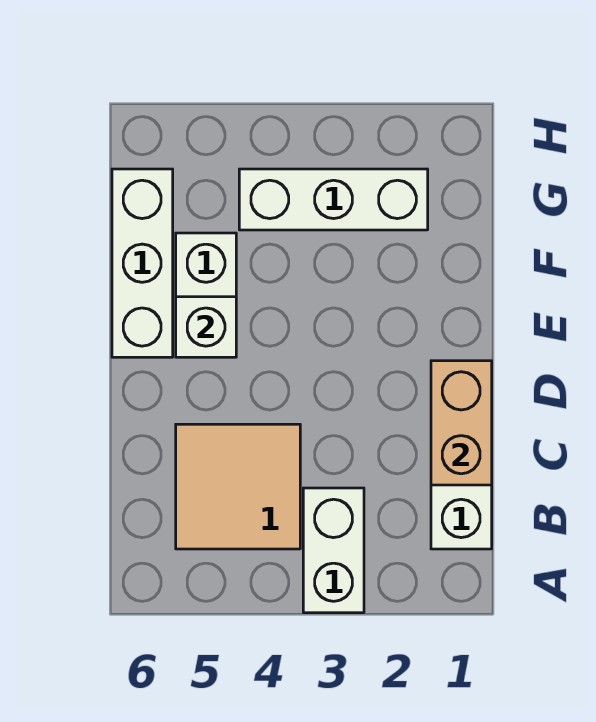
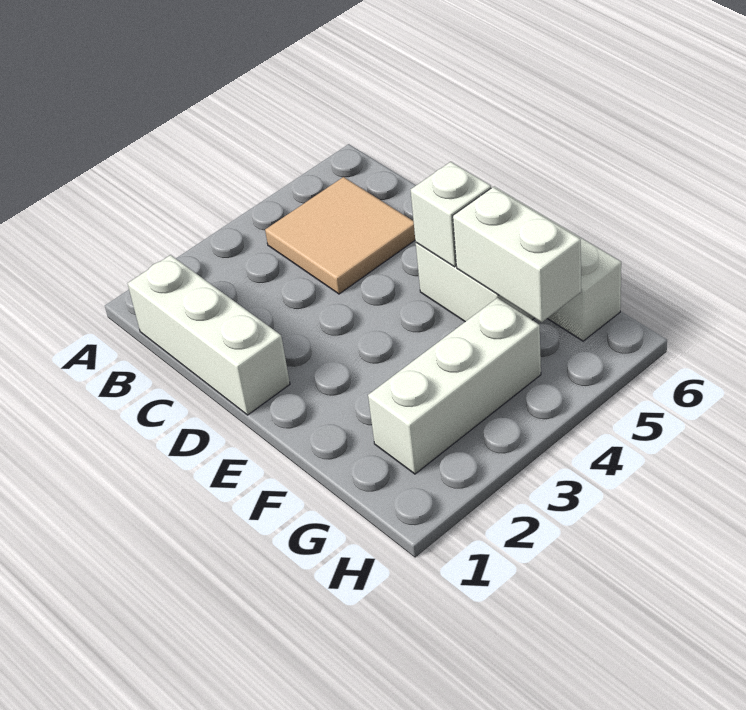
white brick A3:B3 level 1 -> white brick F5:G5 level 2
tan brick C1:D1 level 2 -> none

